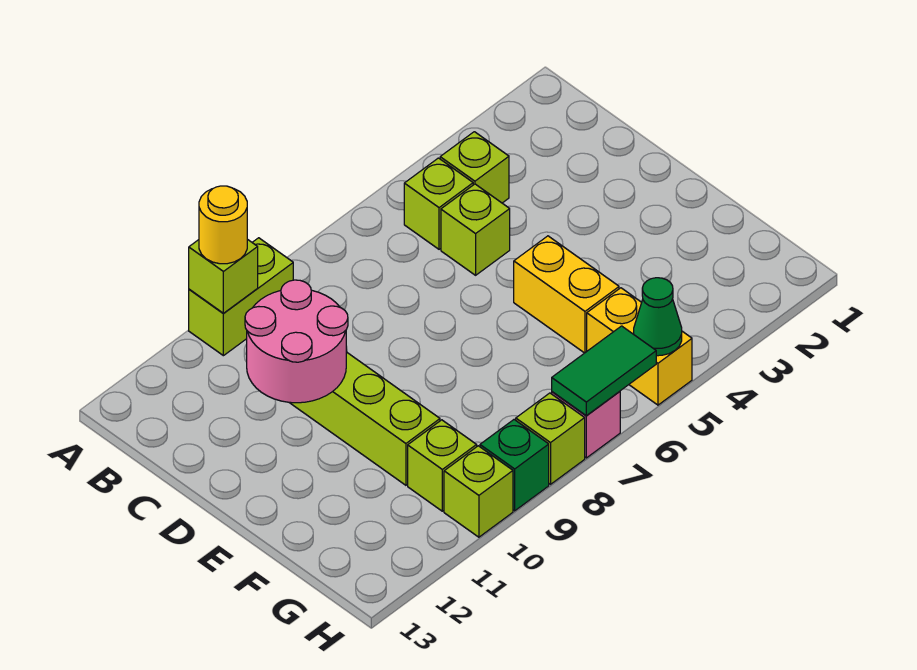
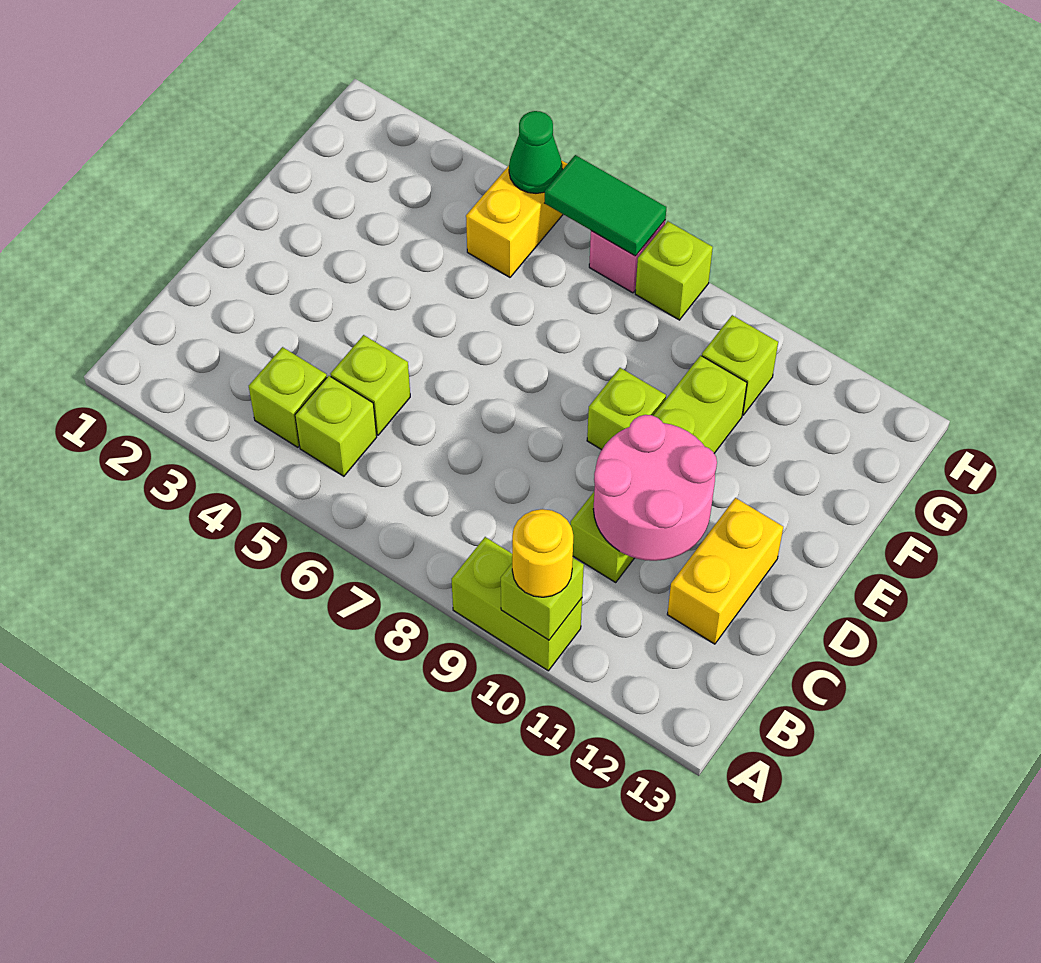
yellow brick E5:F5 level 1 -> yellow brick C12:D12 level 1
green brick H9 level 1 -> none
lime brick H10 level 1 -> lime brick E9 level 1

